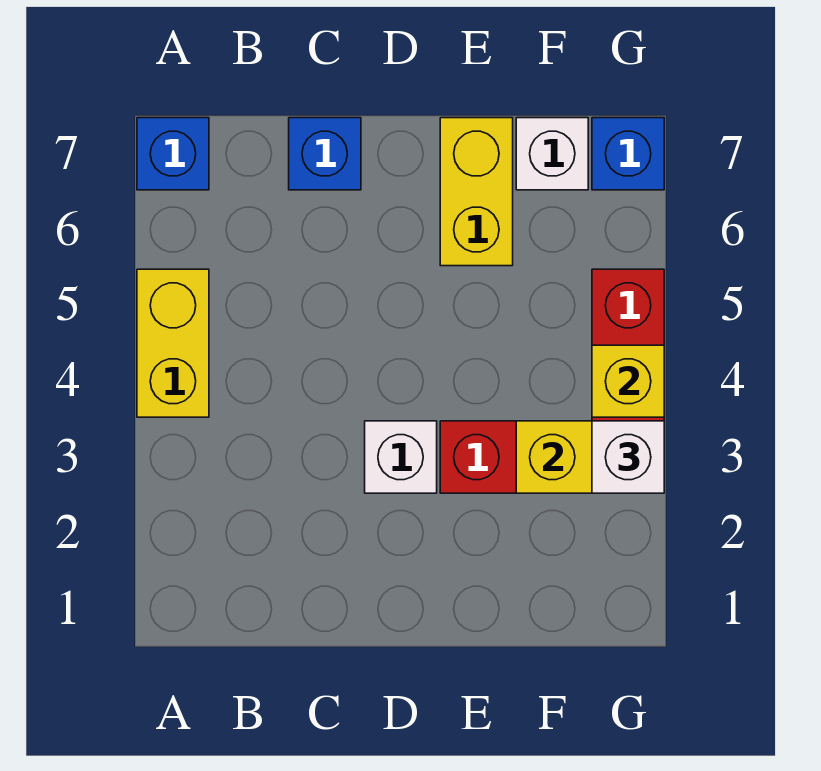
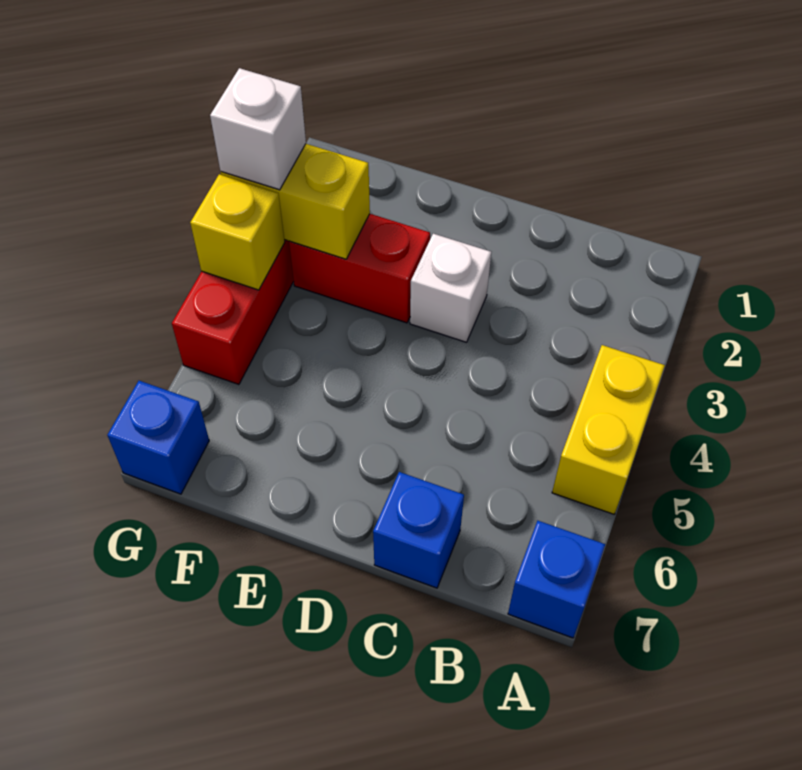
yellow brick E6:E7 level 1 -> none
white brick F7 level 1 -> none

